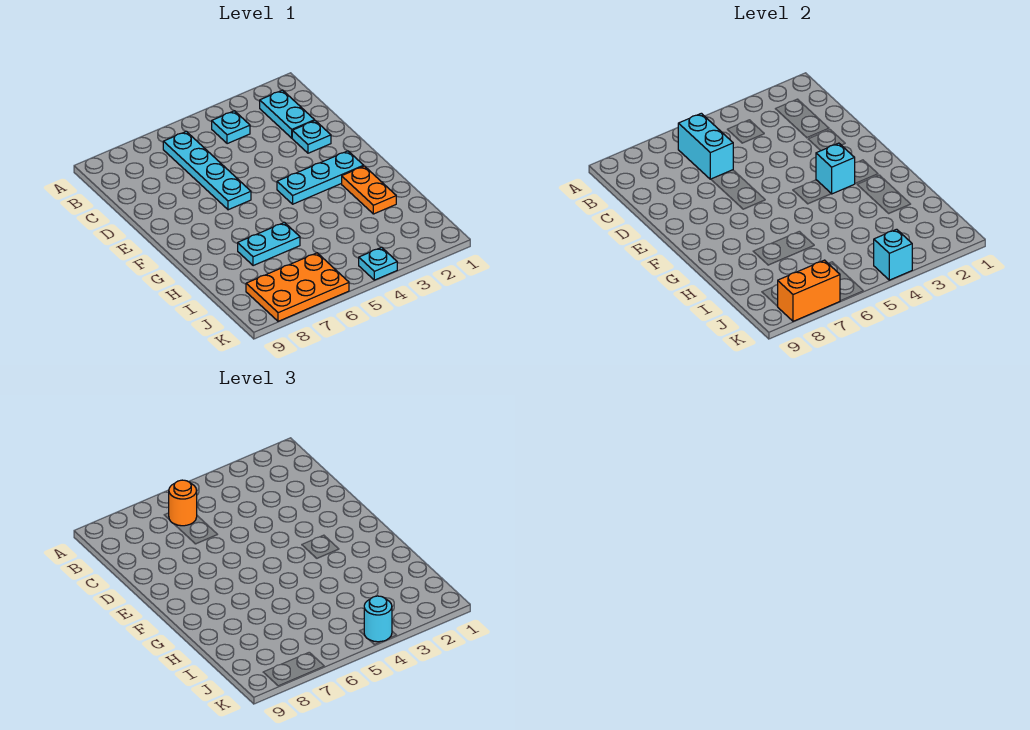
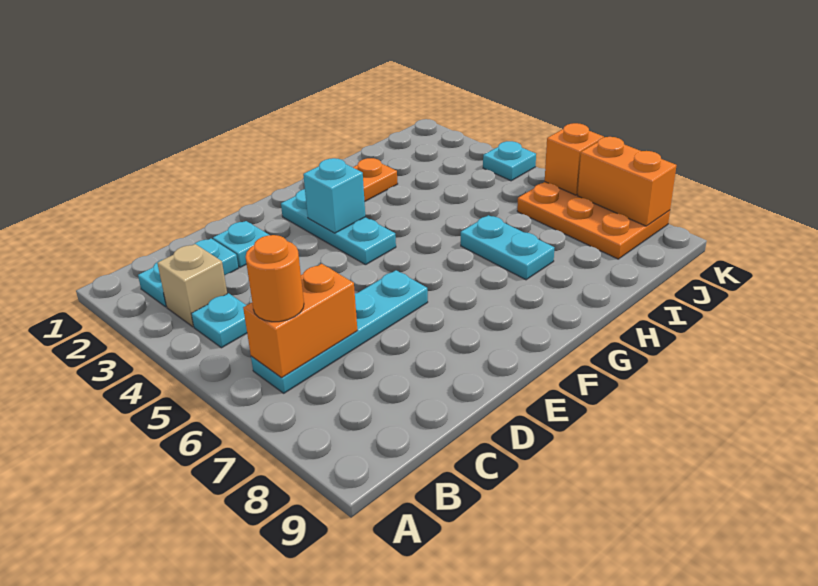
none -> tan brick B3 level 1
cyan brick B6:C6 level 2 -> orange brick B6:C6 level 2
cyan brick K4 level 2 -> none
cyan round brick K4 level 3 -> none
none -> orange brick K6 level 2

